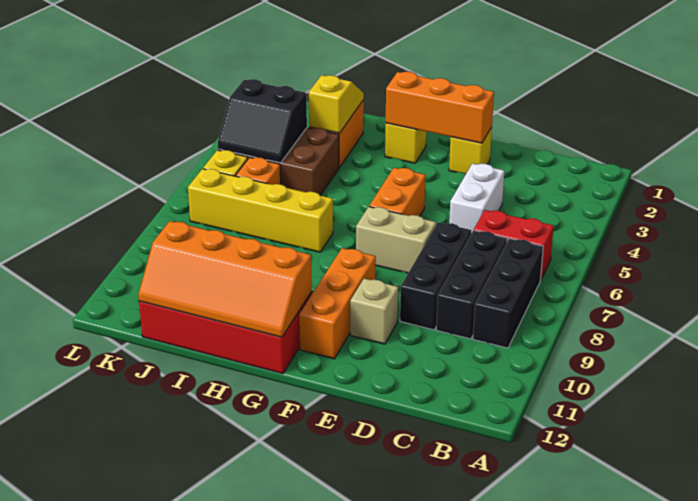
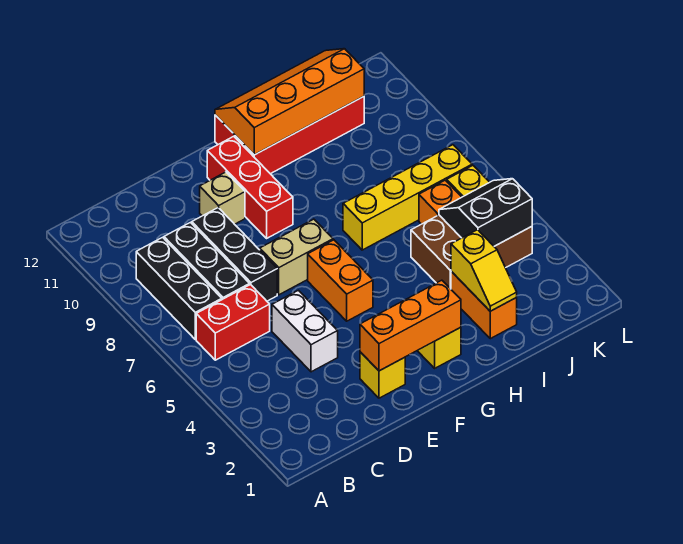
orange brick F9:F11 level 1 -> red brick F9:F11 level 1

